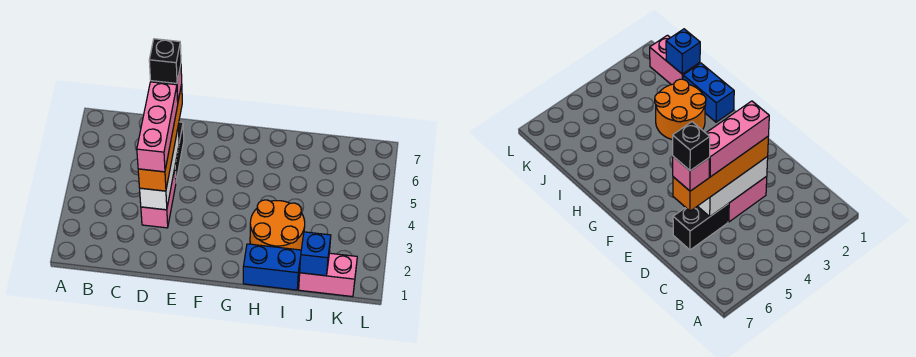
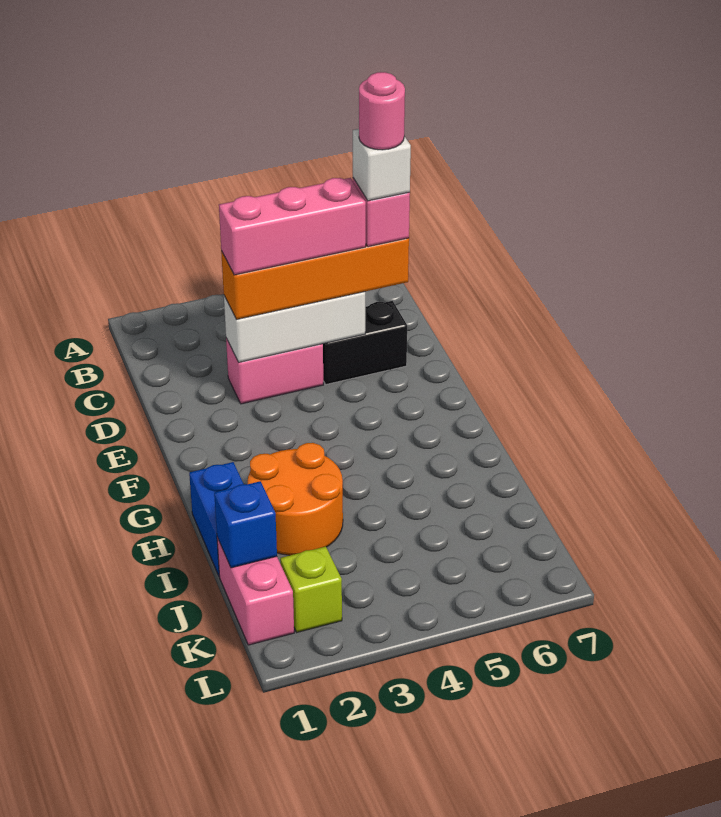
black brick D6 level 5 -> white brick D6 level 5
none -> pink round brick D6 level 6
none -> lime brick K2 level 1

